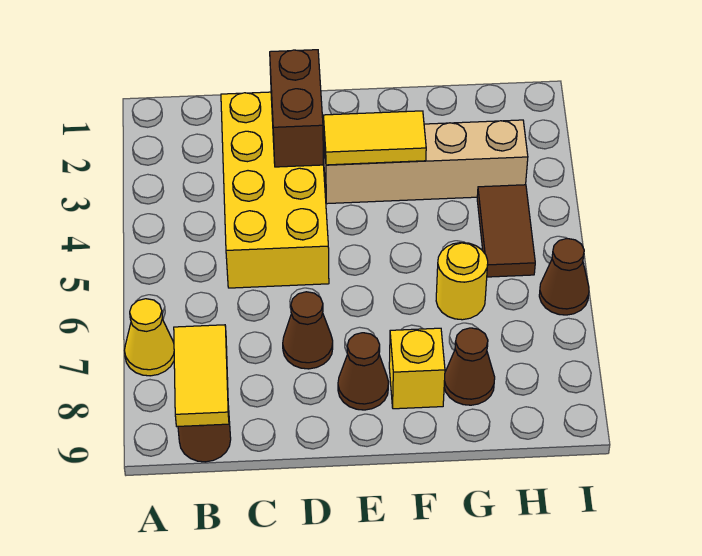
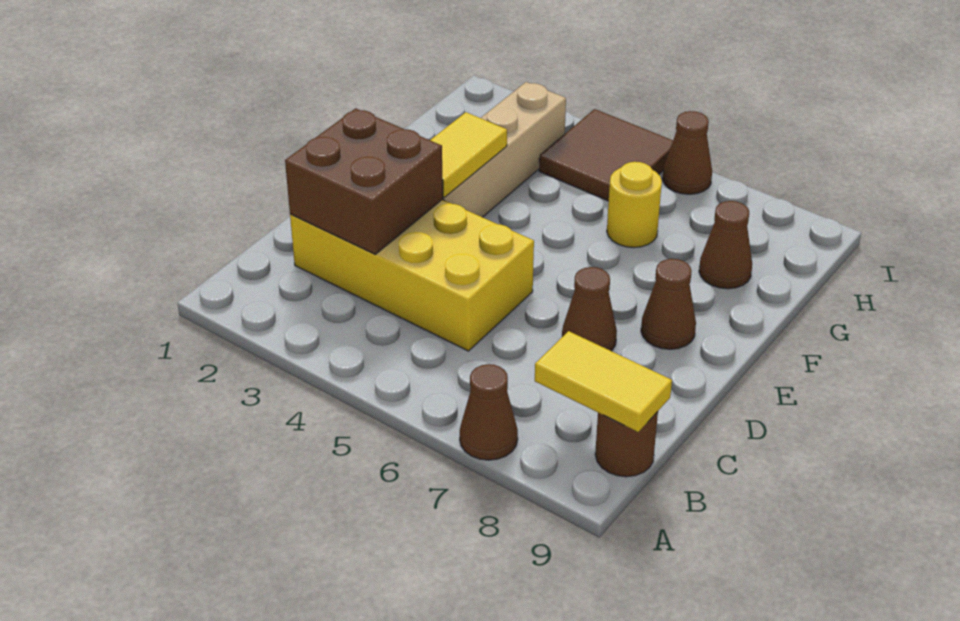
yellow cone A7 level 1 -> brown cone A7 level 1
brown brick D2:D3 level 2 -> brown brick C2:D3 level 2
yellow brick F8 level 1 -> none
brown tile H4:H5 level 1 -> brown tile H4:I5 level 1

